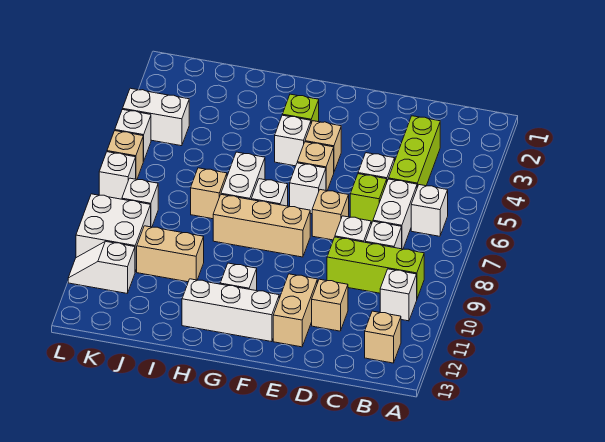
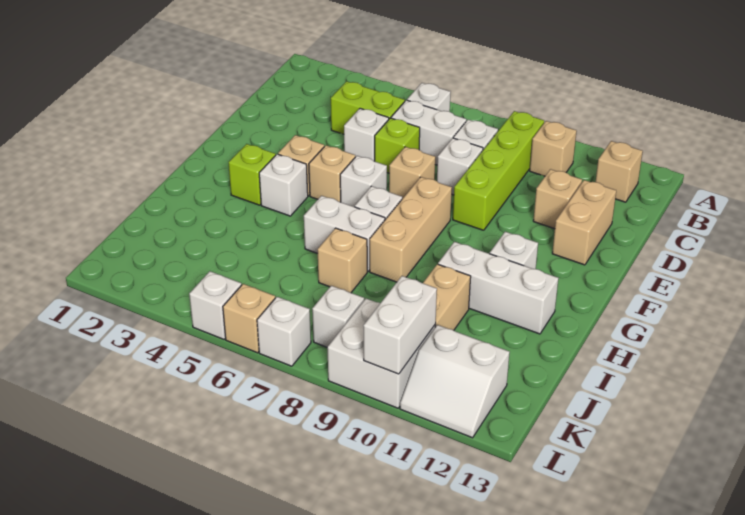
lime brick B9:D9 level 1 -> lime brick B9:E9 level 1
white brick B10 level 1 -> tan brick B10 level 1
lime brick C3:C5 level 1 -> lime brick C4:C5 level 1
tan brick E11:E12 level 1 -> tan brick D12:E12 level 1
white brick F12:H12 level 1 -> white brick H10:H12 level 1
white brick K4:L4 level 1 -> white brick K10:L10 level 2
white slope K11:L11 level 1 top K -> white slope K11:L12 level 1 top K

